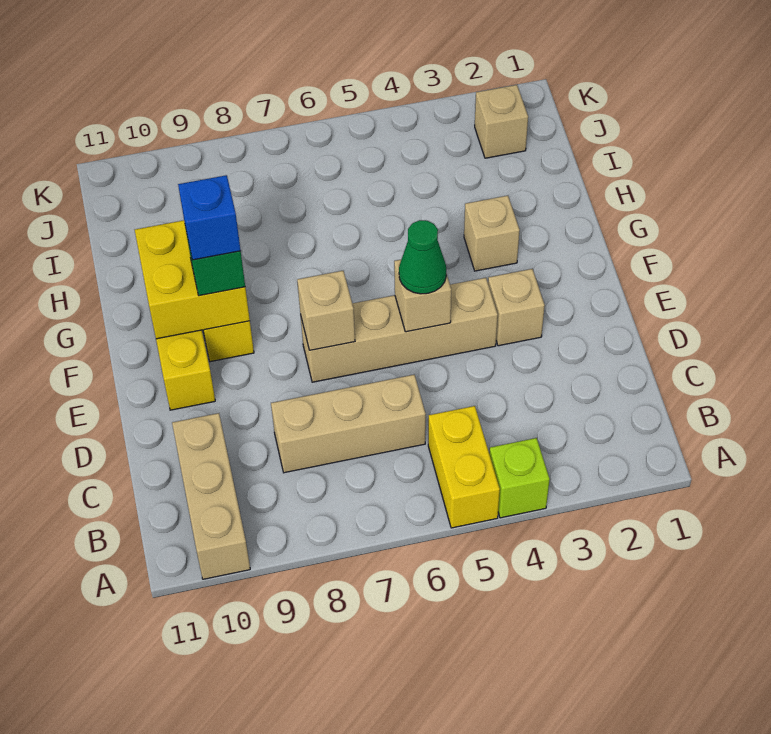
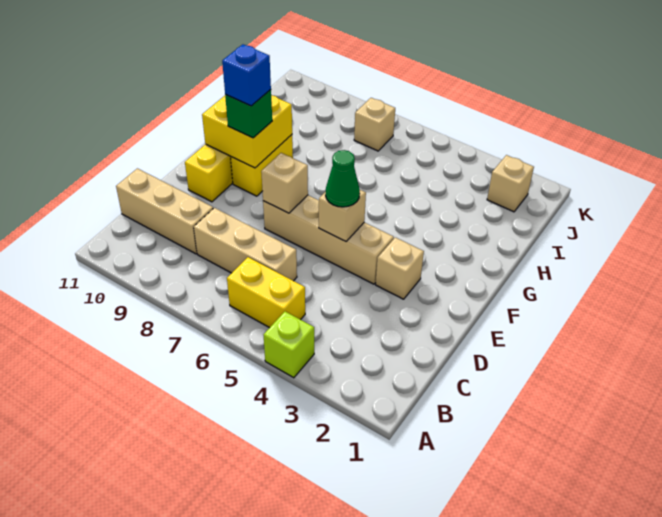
yellow brick A5:B5 level 1 -> yellow brick B5:B6 level 1
tan brick A10:C10 level 1 -> tan brick C9:C11 level 1
tan brick G3 level 1 -> tan brick J7 level 1

